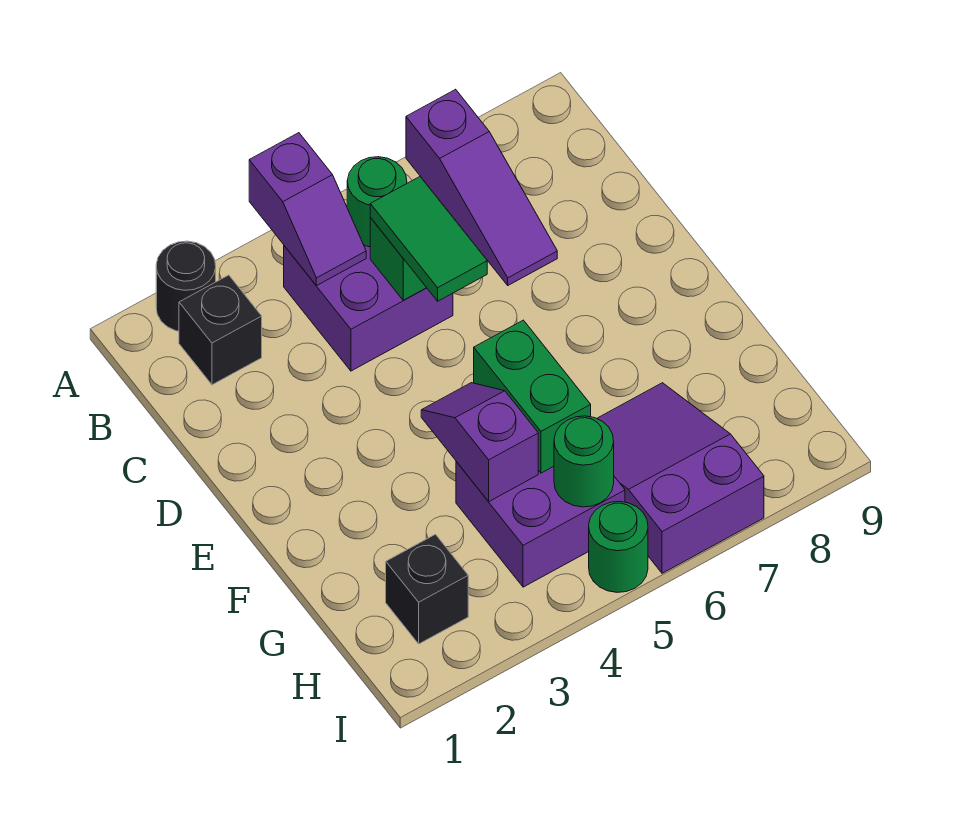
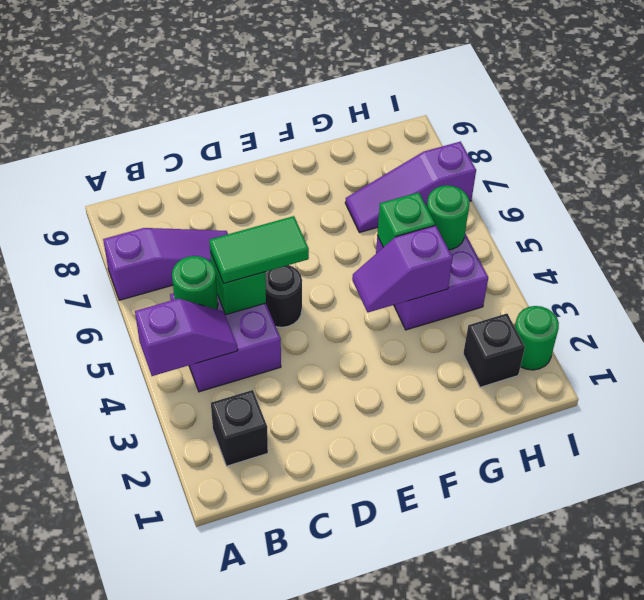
black round brick A2 level 1 -> black round brick D5 level 1
green brick F5:G5 level 2 -> green brick G5 level 2
purple slope G6:I7 level 1 top I -> purple slope G7:I7 level 1 top I
green round brick I5 level 1 -> green round brick I2 level 1

